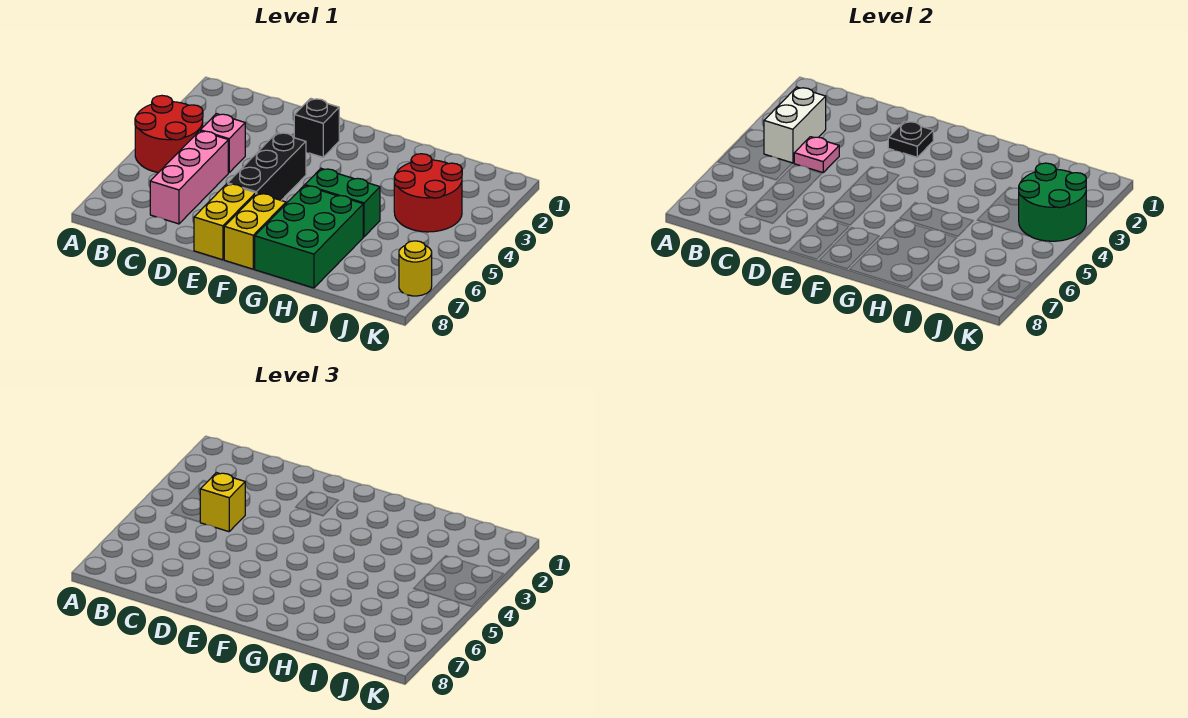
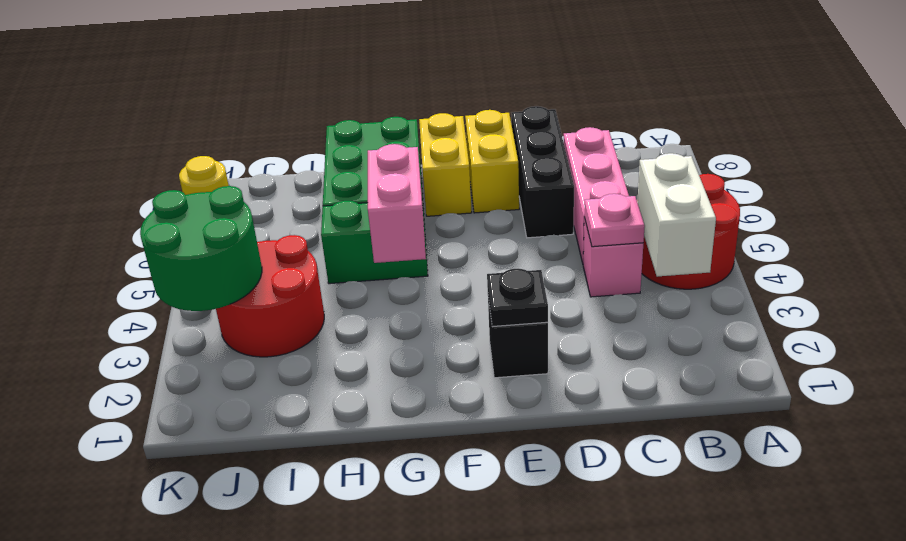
yellow brick C4 level 3 -> none
black brick E4:E6 level 1 -> black brick D6:D8 level 1
none -> pink brick G4:G5 level 2

